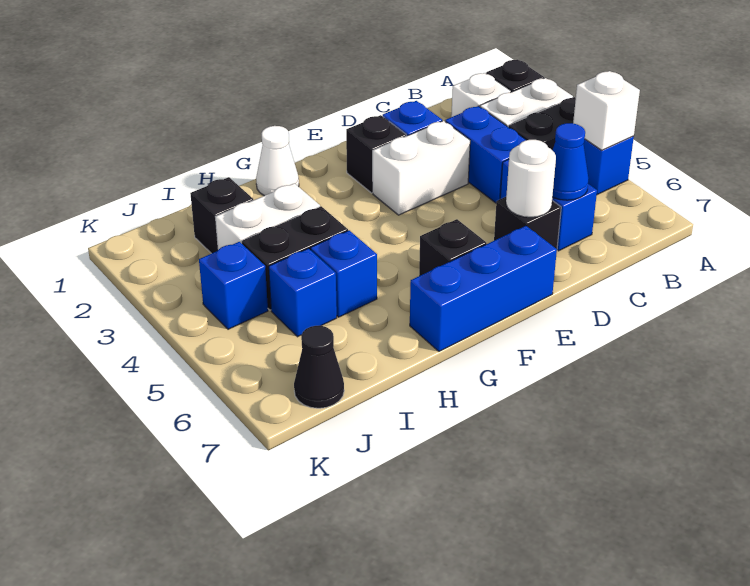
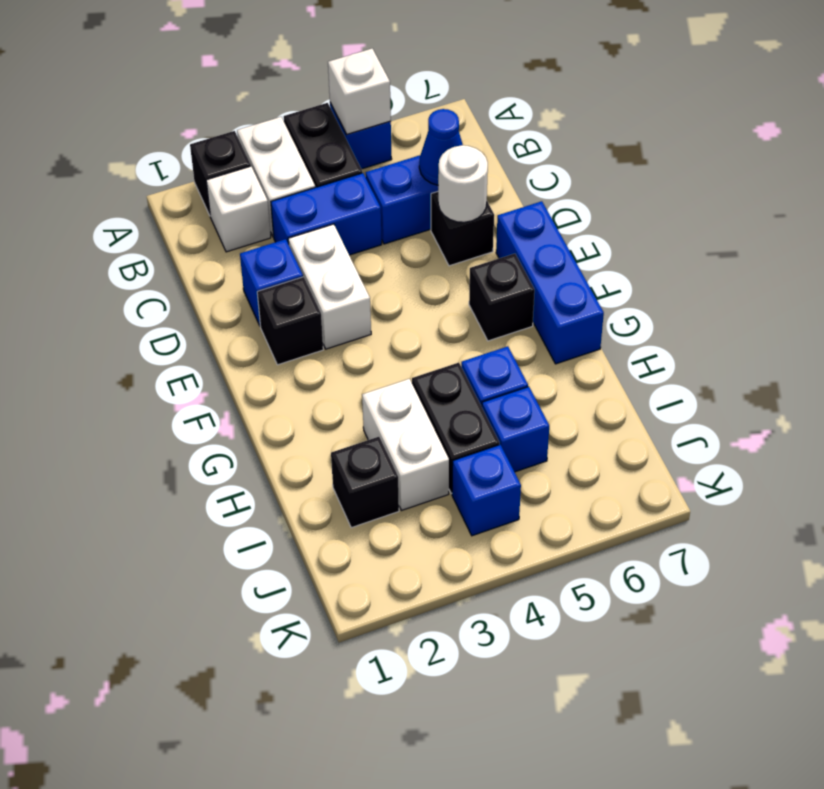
white cone G1 level 1 -> none
black cone J7 level 1 -> none

